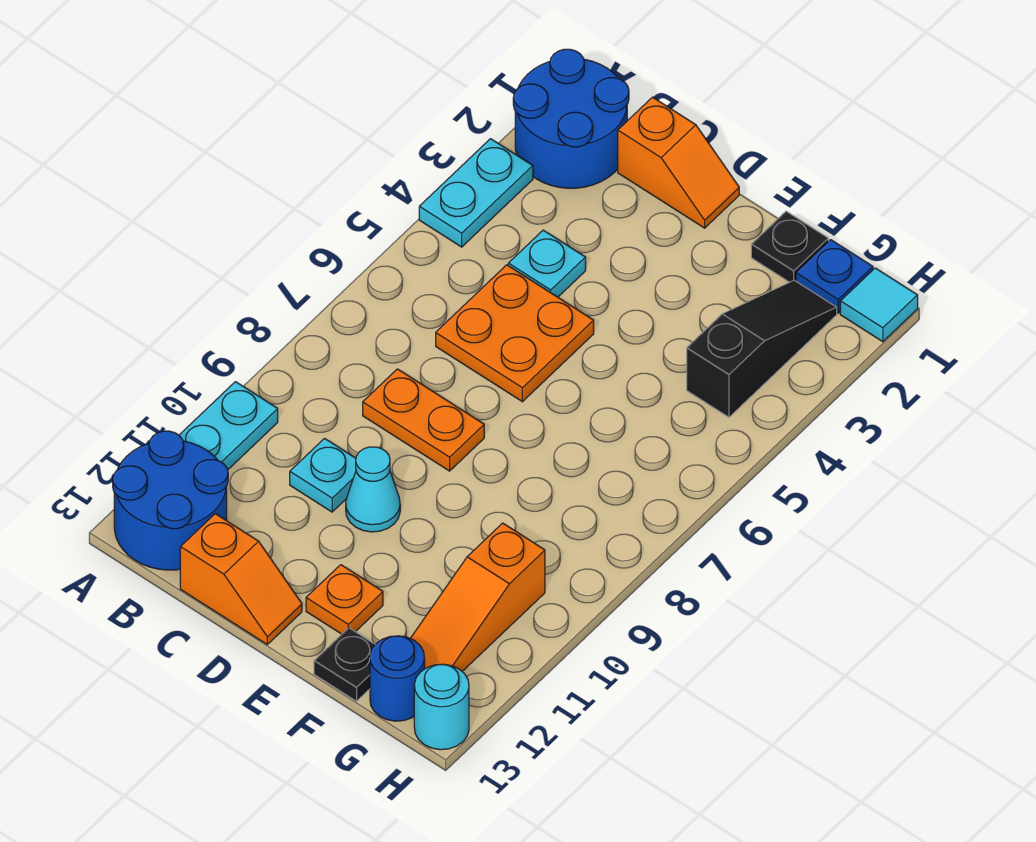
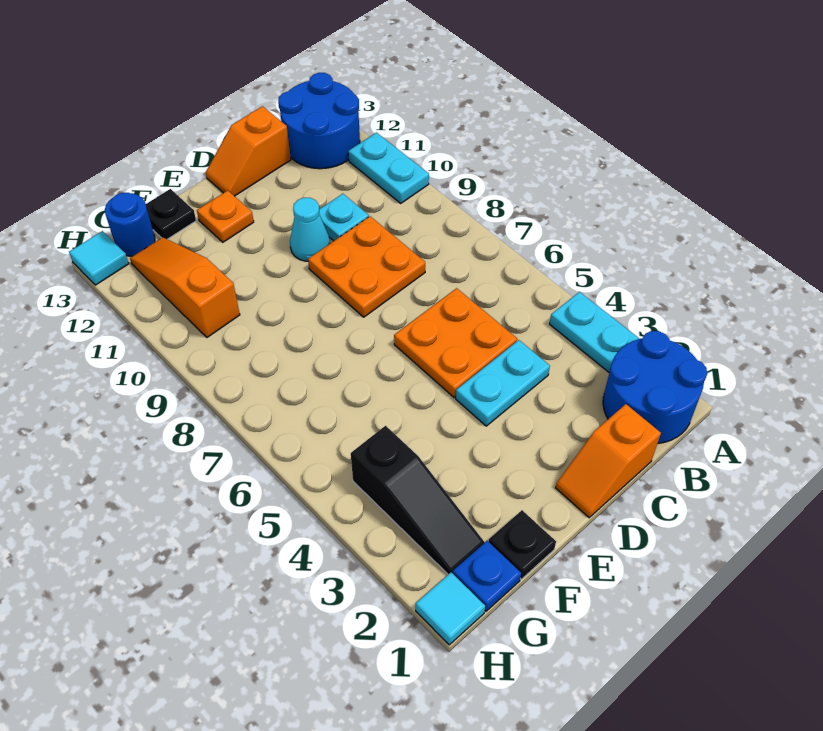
cyan plate C4 level 1 -> cyan plate C4:D4 level 1
orange plate C8:D8 level 1 -> orange plate C8:D9 level 1
cyan round brick H13 level 1 -> cyan tile H13 level 1

